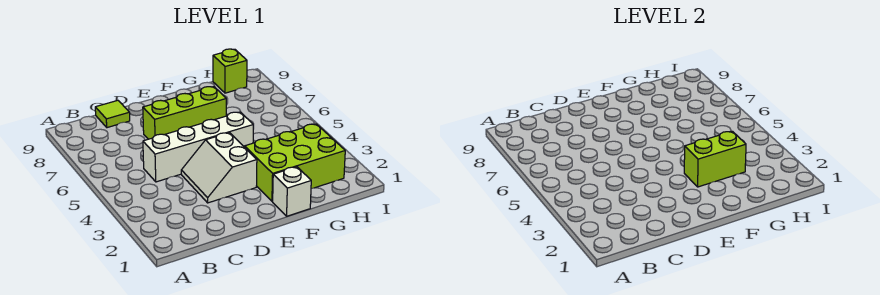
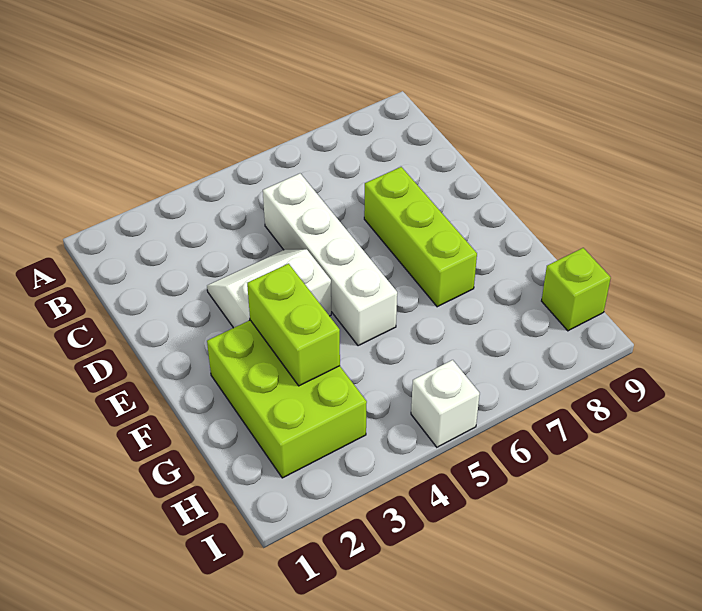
lime tile C9 level 1 -> none
white brick F1 level 1 -> white brick I5 level 1

